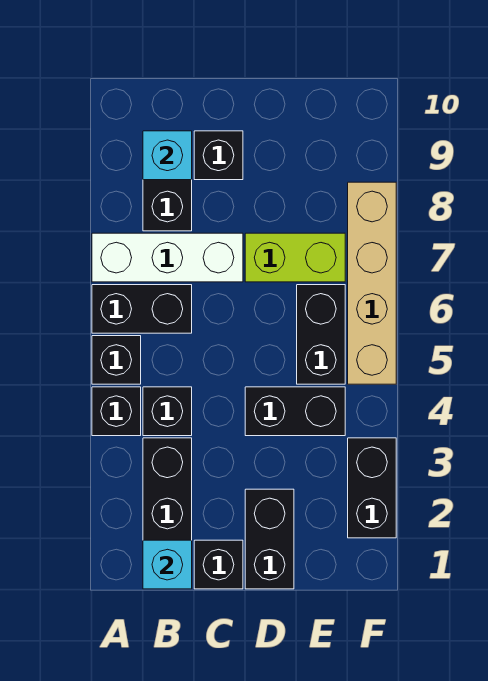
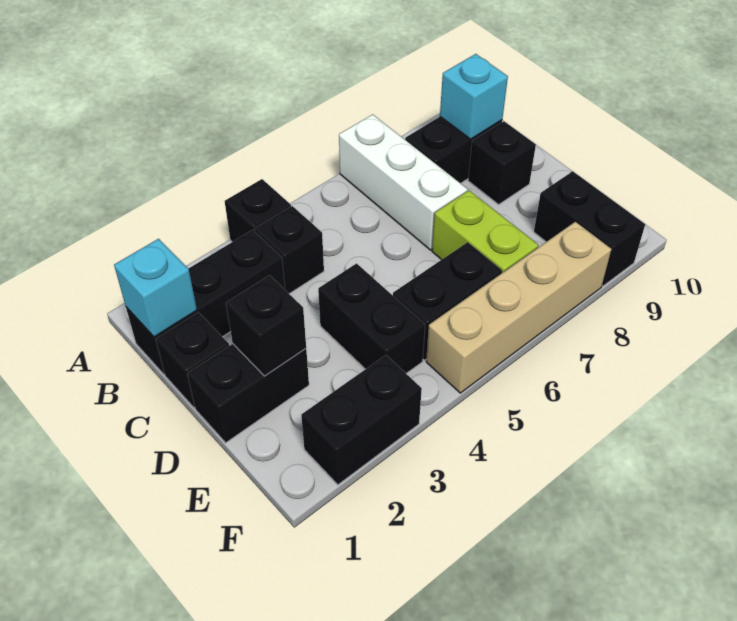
black brick A5 level 1 -> black brick D2 level 2
black brick A6:B6 level 1 -> black brick E9:F9 level 1

